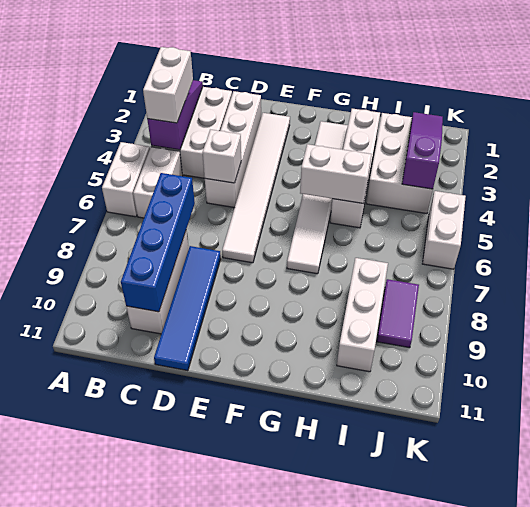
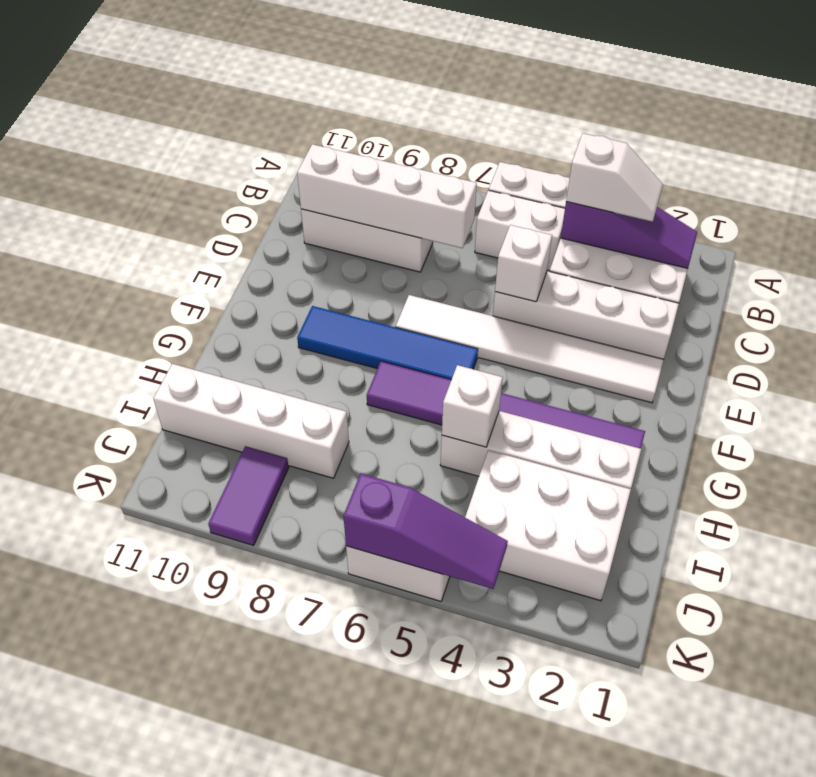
white brick B3:B4 level 3 -> white slope B3:B4 level 3 top 4
blue brick C7:C10 level 2 -> white brick C7:C10 level 2
blue tile D8:D11 level 1 -> blue tile F6:F9 level 1
white tile G2:G7 level 1 -> purple tile G2:G7 level 1
white brick G5:H5 level 2 -> white brick H5 level 2
white brick I8:I10 level 1 -> white brick I8:I11 level 1
purple slope J2:J4 level 2 top 4 -> purple slope K4:K6 level 2 top 6
purple tile J8:J9 level 1 -> purple tile J9:K9 level 1

